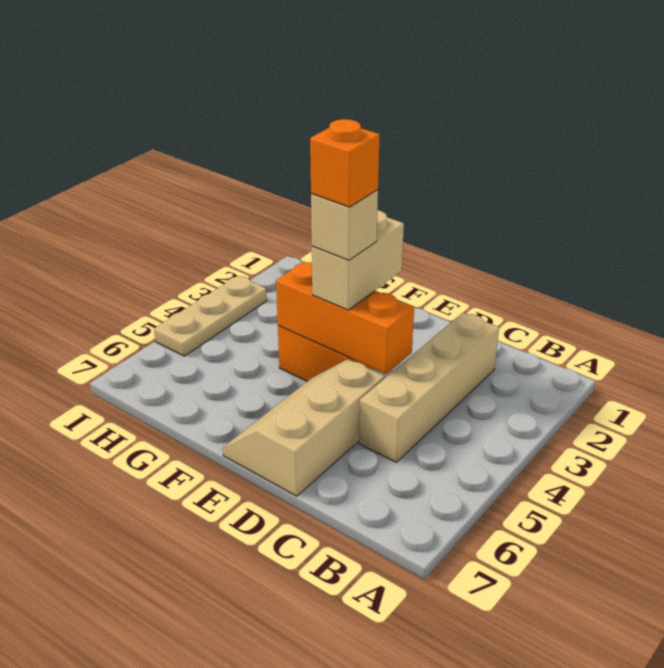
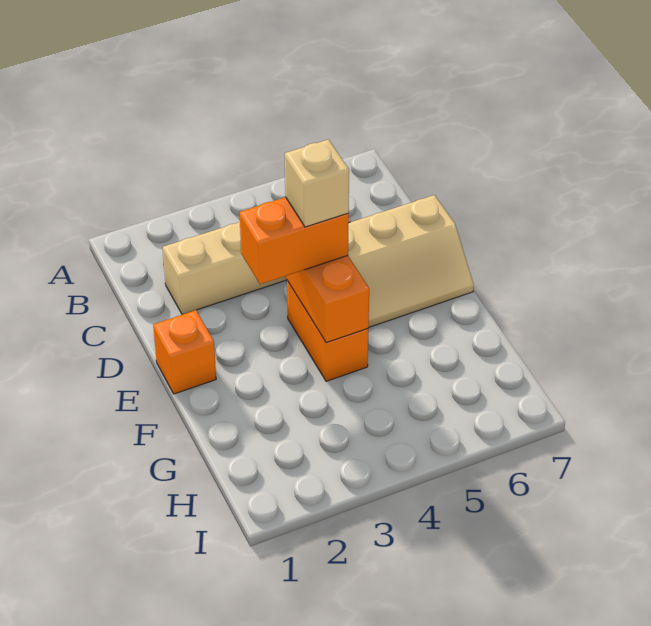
tan brick E3:E4 level 3 -> orange brick E3:E4 level 3
orange brick E4 level 5 -> orange brick E1 level 1
tan plate I3:I5 level 1 -> none

